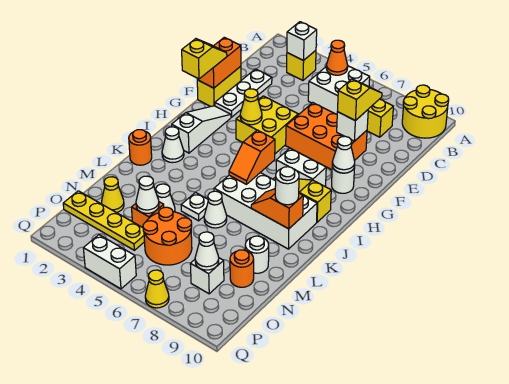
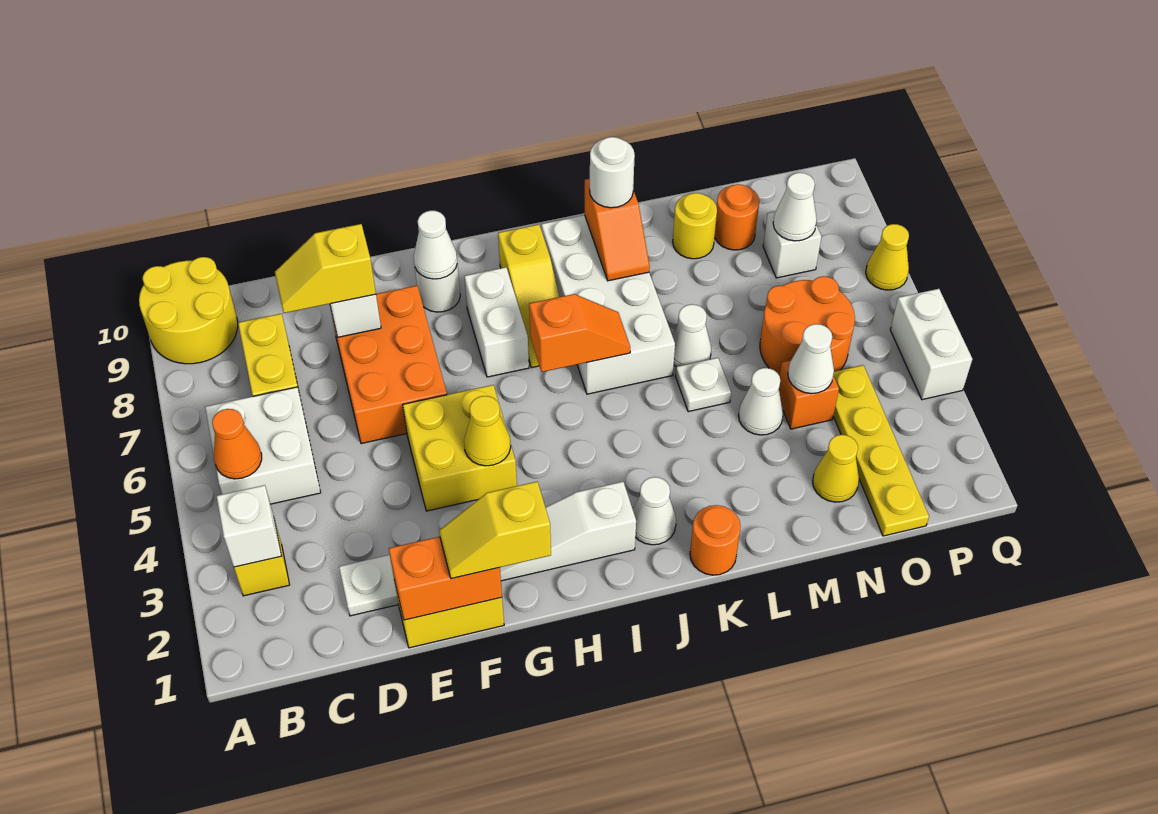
white round brick M9 level 1 -> yellow round brick M9 level 1

